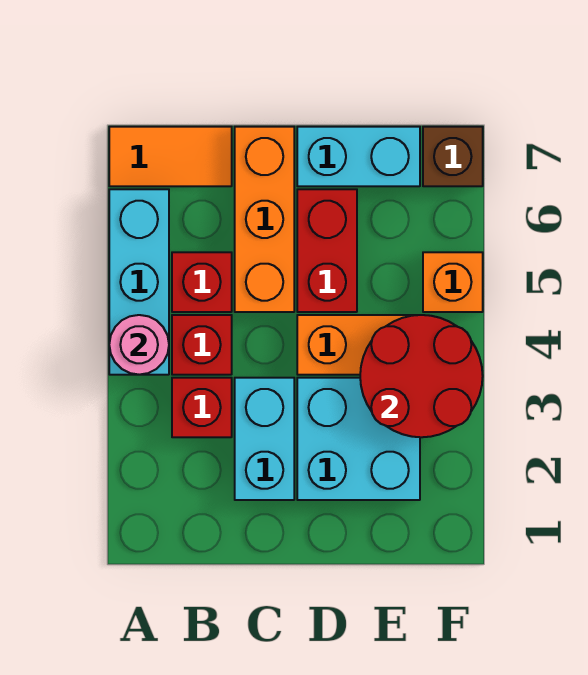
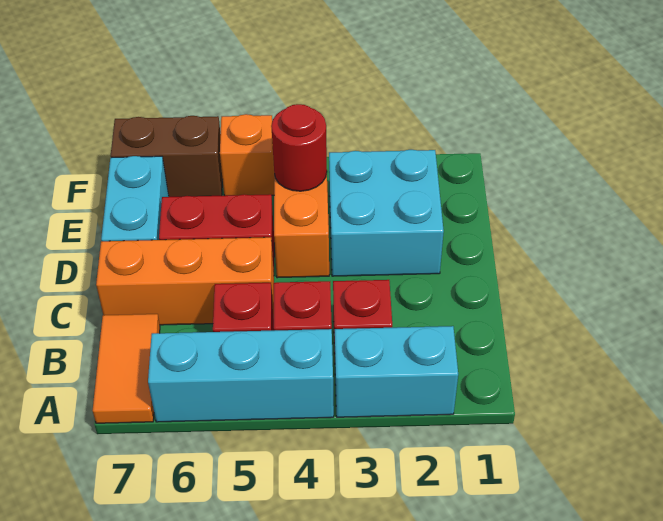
pink round brick A4 level 2 -> none
cyan brick C2:C3 level 1 -> cyan brick A2:A3 level 1
red round brick E3:F4 level 2 -> red round brick E4 level 2
brown brick F7 level 1 -> brown brick F6:F7 level 1

